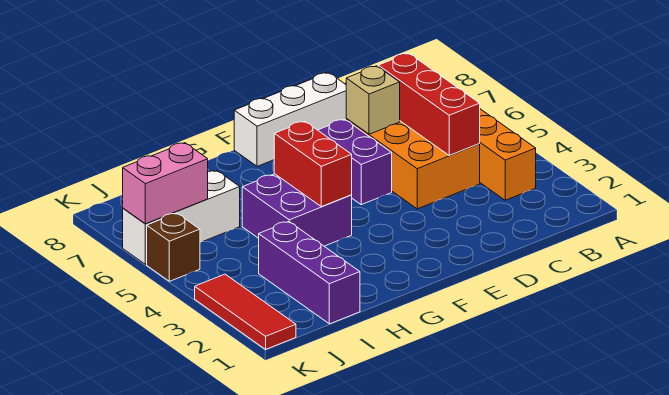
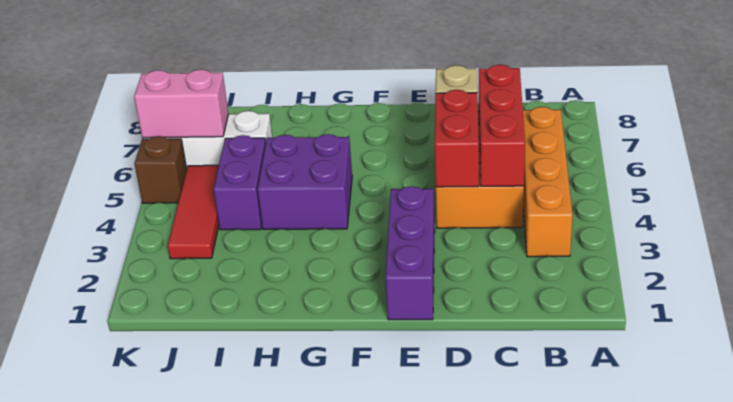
white brick D8:F8 level 1 -> none
purple brick E5:E6 level 1 -> purple brick I4:I5 level 1
red brick G4:G5 level 2 -> red brick D4:D5 level 2
purple brick I1:I3 level 1 -> purple brick E1:E3 level 1
red tile K1:K3 level 1 -> red tile J3:J5 level 1

